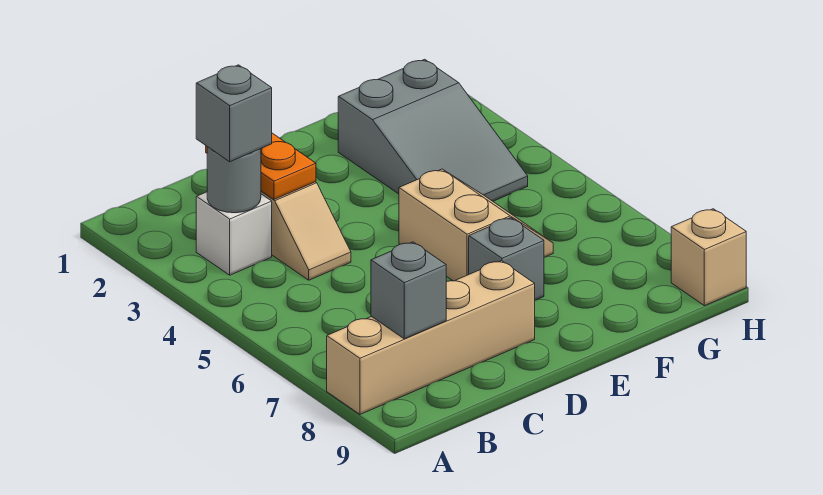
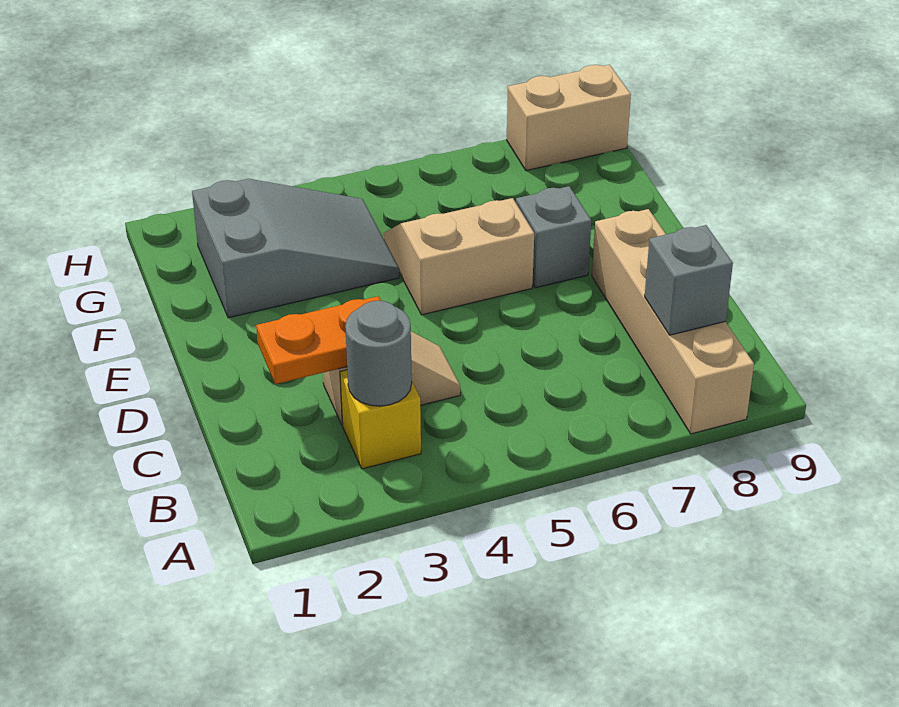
white brick B3 level 1 -> yellow brick B3 level 1
grey brick B3 level 3 -> none
tan brick H9 level 1 -> tan brick H8:H9 level 1

